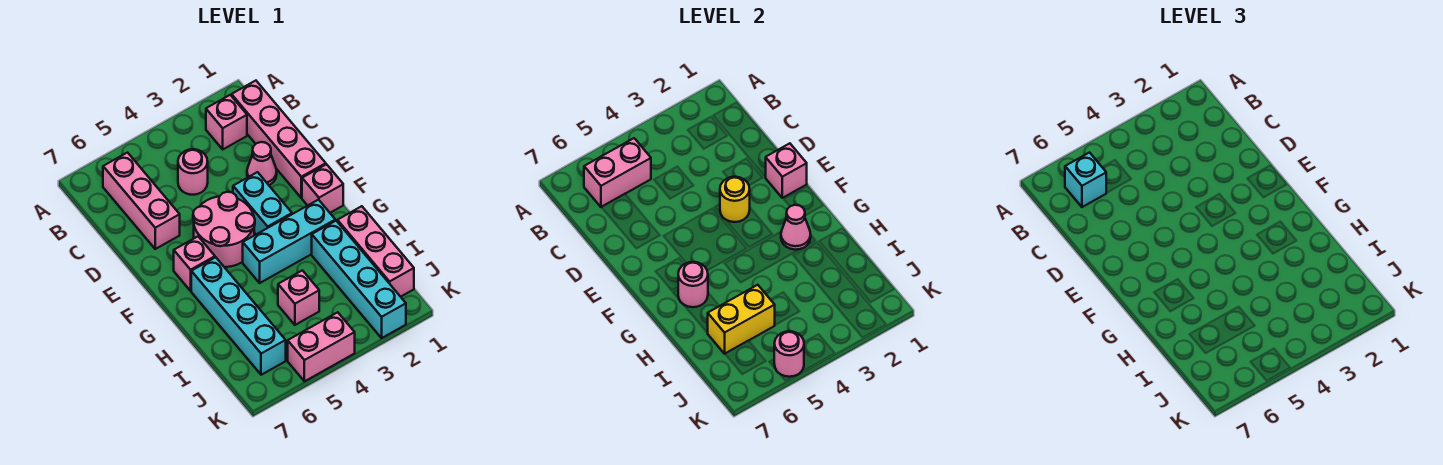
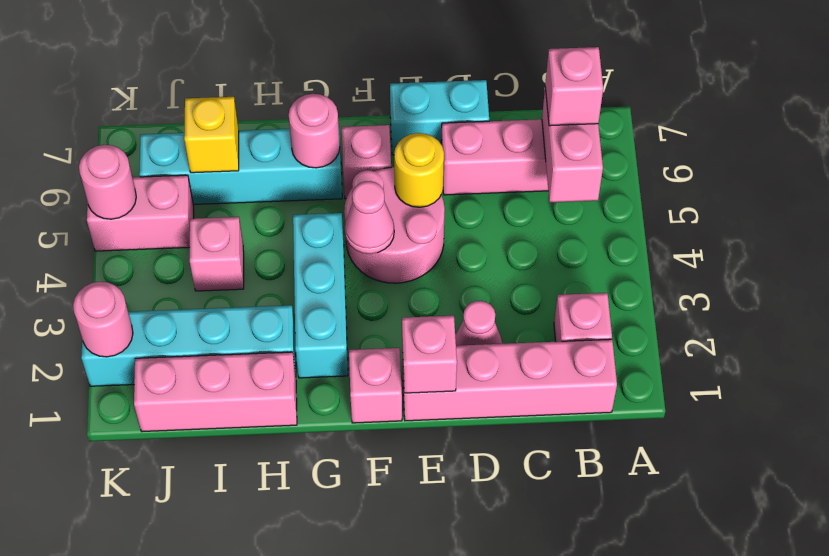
cyan brick B6 level 3 -> pink brick B6 level 3
pink round brick C4 level 1 -> pink round brick K2 level 2
cyan brick E3:F3 level 1 -> cyan brick D7:E7 level 1
yellow round brick E3 level 2 -> yellow round brick E5 level 2
pink cone G2 level 2 -> pink cone F4 level 2
yellow brick I5:I6 level 2 -> yellow brick I6 level 2
pink brick K4:K5 level 1 -> pink brick J5:K5 level 1

